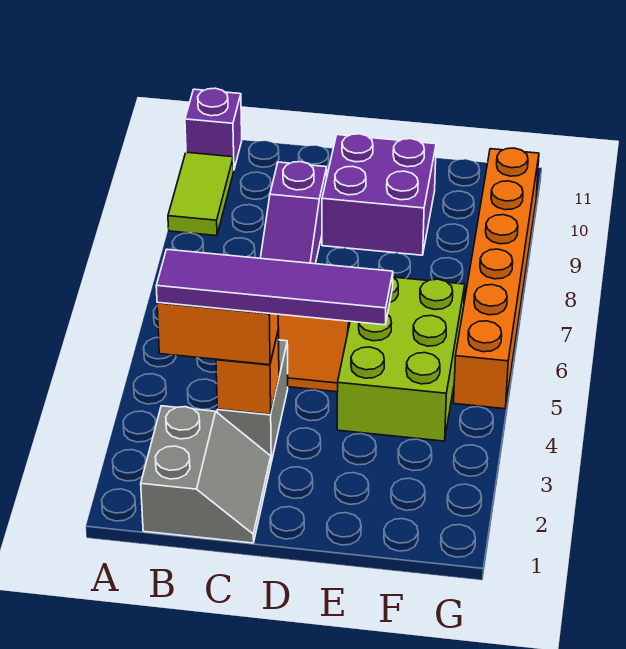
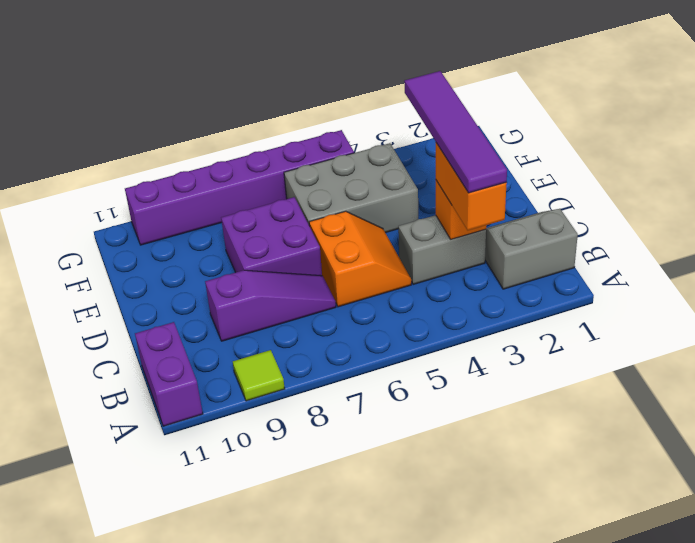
lime tile A9:A10 level 1 -> lime tile A9 level 1
purple brick A11 level 1 -> purple brick A11:B11 level 1
purple brick D9:E10 level 1 -> purple brick D7:E8 level 1
lime brick E4:F6 level 1 -> grey brick E4:F6 level 1
orange brick G5:G10 level 1 -> purple brick G5:G10 level 1

